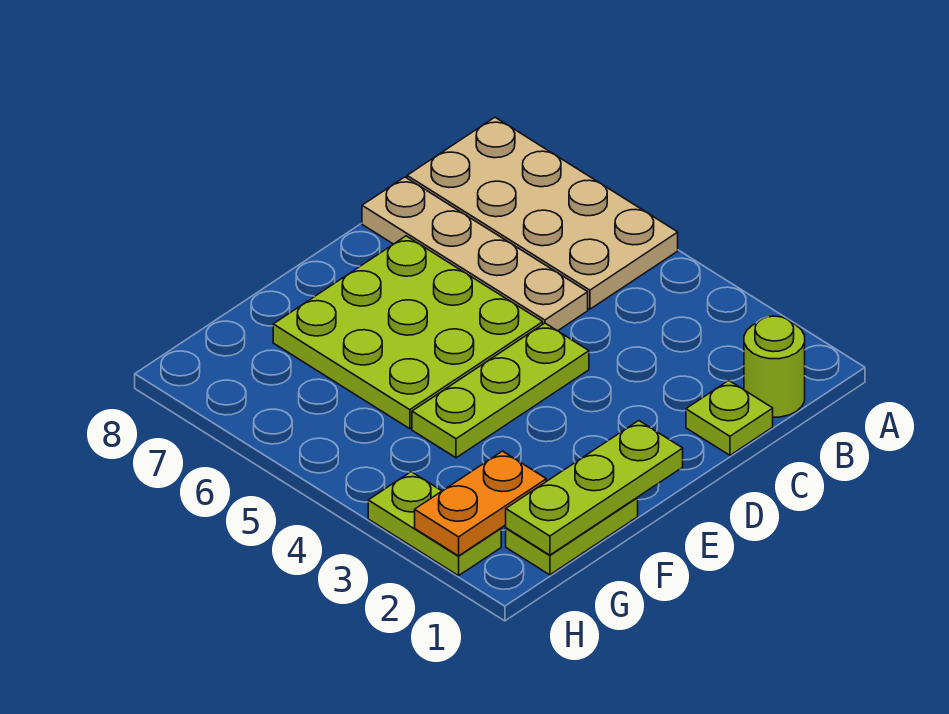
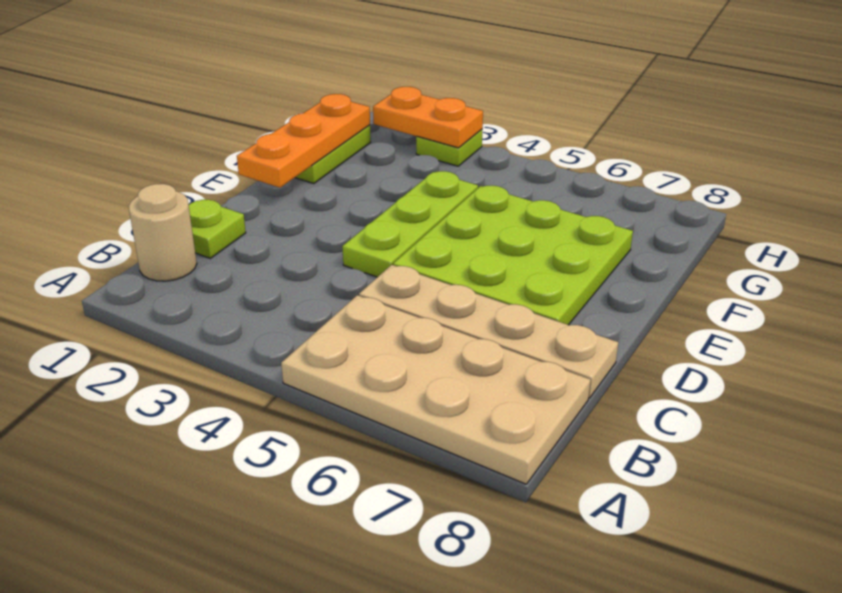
lime round brick B1 level 1 -> tan round brick B1 level 1
lime plate E1:G1 level 2 -> orange plate E1:G1 level 2
orange plate G2:H2 level 2 -> orange plate H2:H3 level 2
lime plate H2:H3 level 1 -> lime plate H3 level 1

